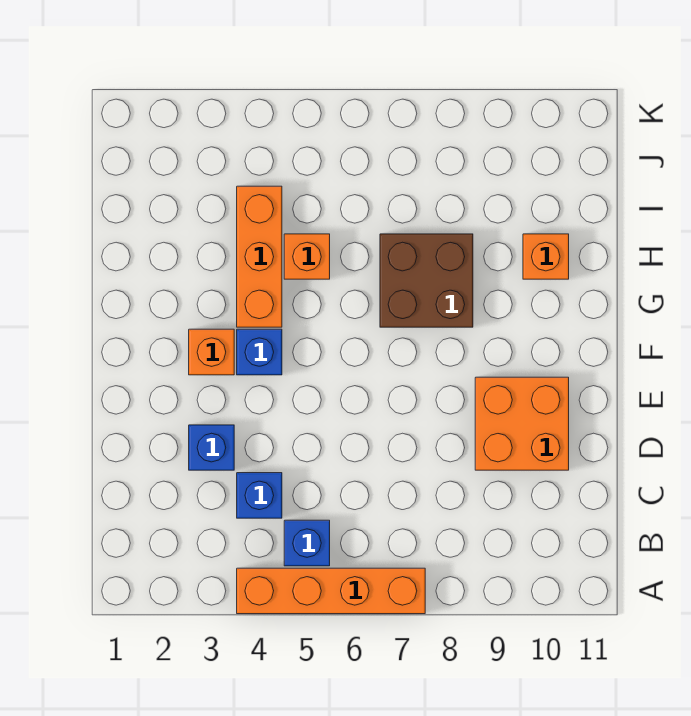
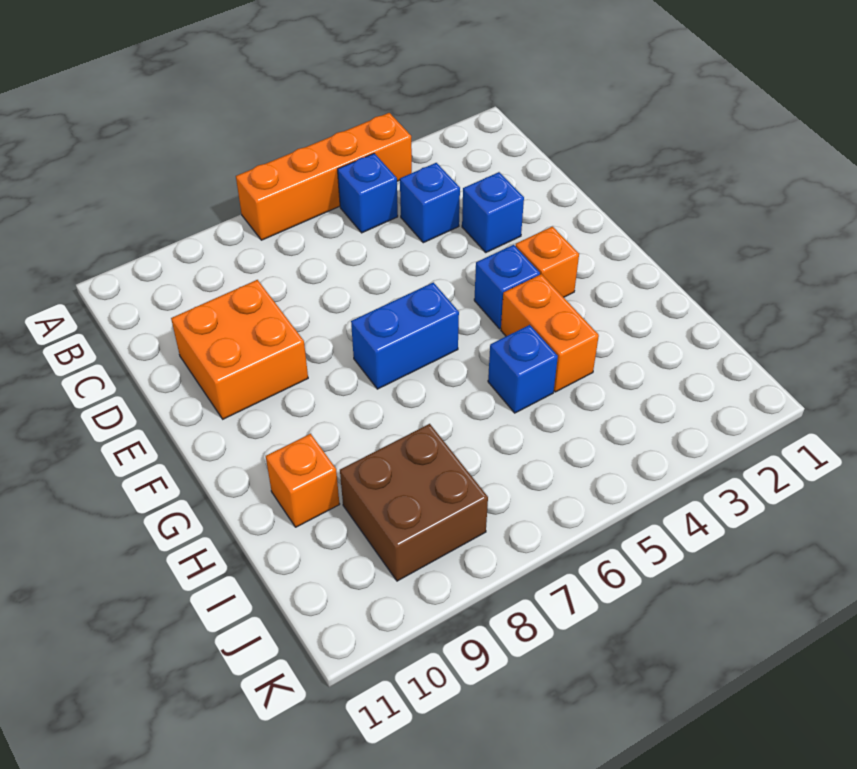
none -> blue brick F6:F7 level 1
orange brick G4:I4 level 1 -> orange brick G4:H4 level 1
brown brick G7:H8 level 1 -> brown brick I8:J9 level 1
orange brick H5 level 1 -> blue brick H5 level 1

